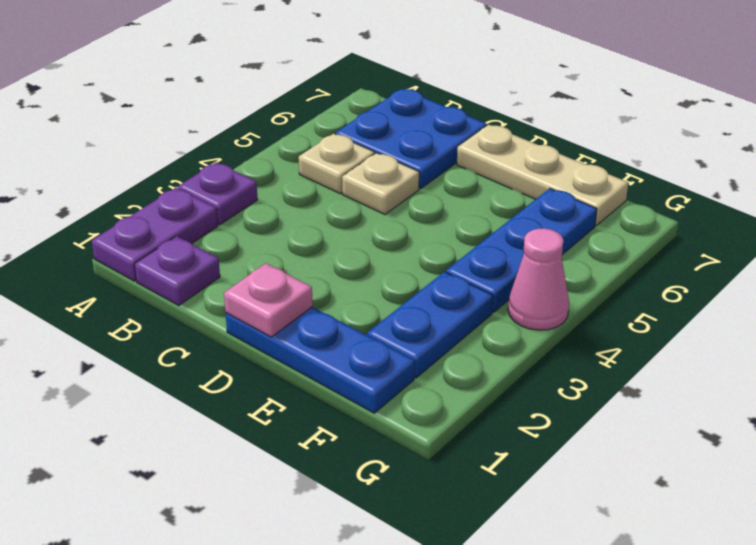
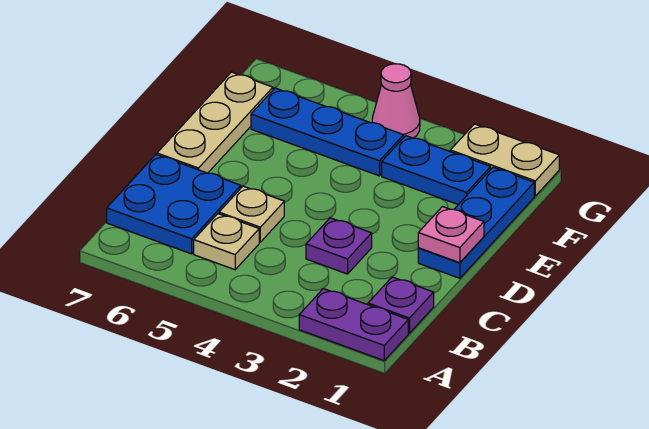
purple plate A3 level 1 -> purple plate C3 level 1
none -> tan plate G1:G2 level 1

